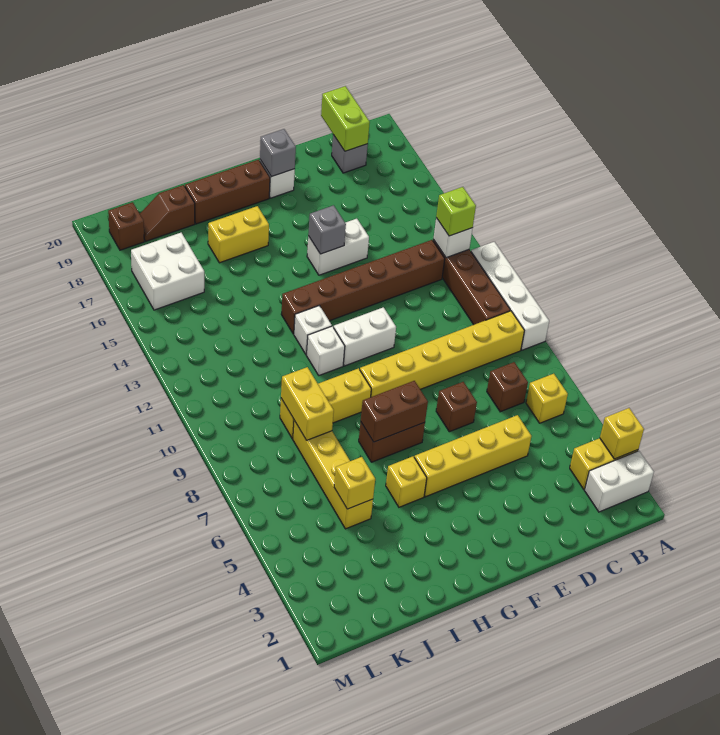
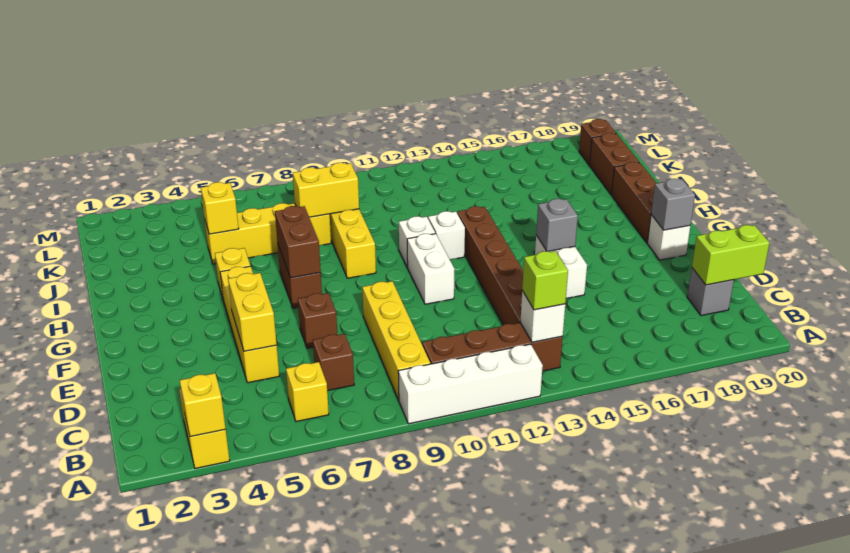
white brick A2:B2 level 1 -> none
yellow brick B9:G9 level 1 -> yellow brick B9:E9 level 1
yellow brick H17:I17 level 1 -> yellow brick D5:E5 level 2
brown slope J19:K19 level 1 top J -> brown brick J19:K19 level 1
white brick K16:L17 level 1 -> none

